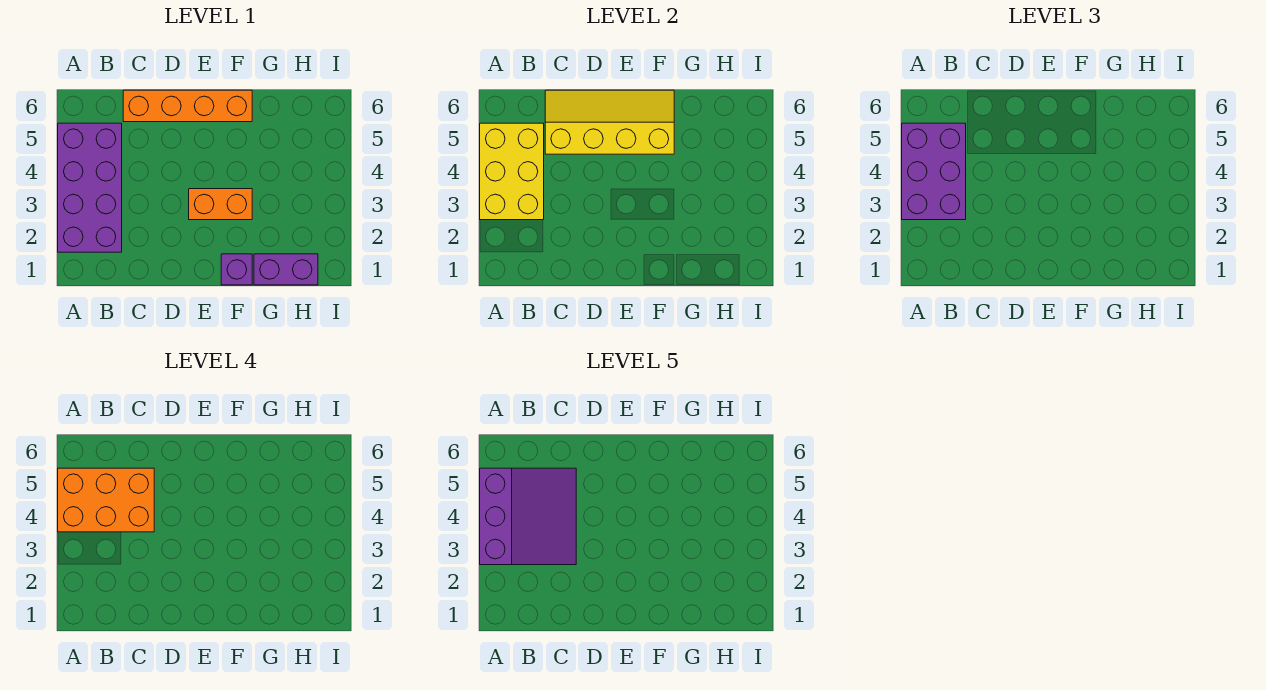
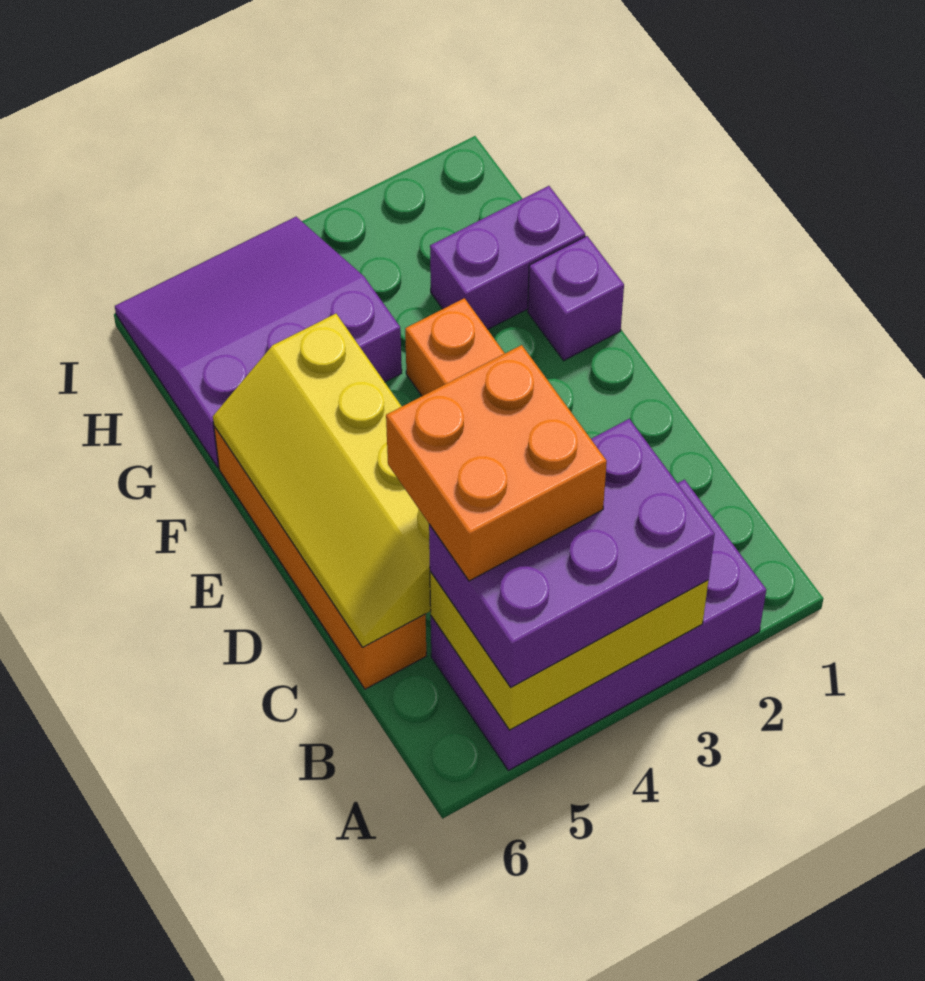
purple slope A3:C5 level 5 top A -> purple slope G4:I6 level 1 top G
orange brick A4:C5 level 4 -> orange brick B4:C5 level 4
purple brick G1:H1 level 1 -> purple brick G1:G2 level 1

